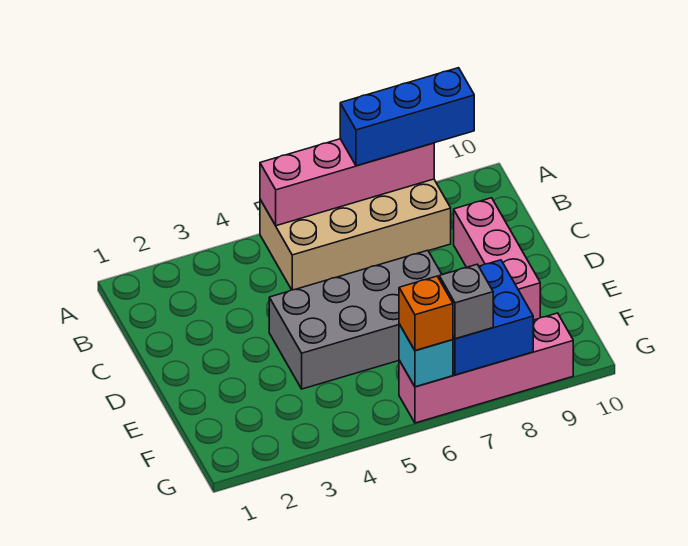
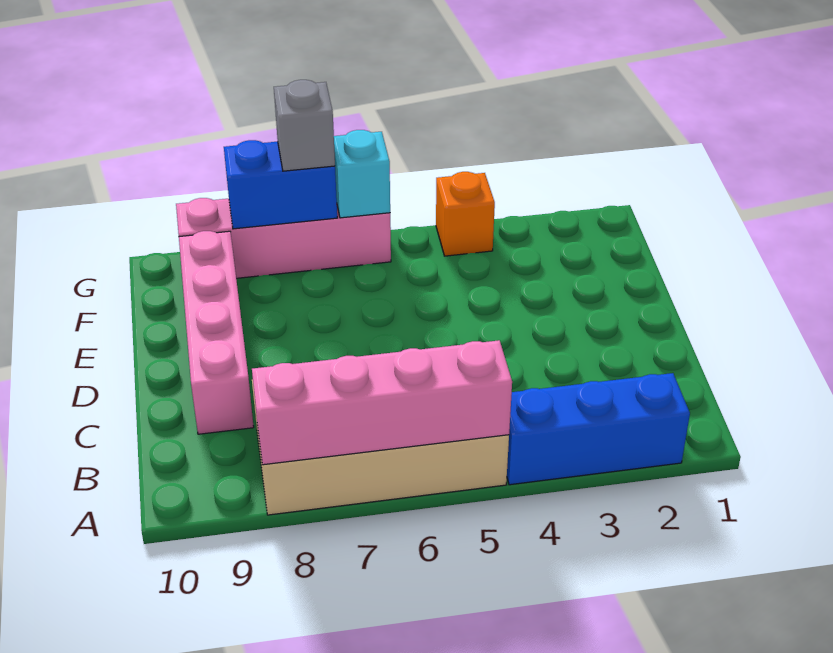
blue brick A7:A9 level 3 -> blue brick A2:A4 level 1
pink brick C9:E9 level 1 -> pink brick C9:F9 level 1
grey brick D4:E7 level 1 -> none
blue brick F7:G8 level 2 -> blue brick G7:G8 level 2
orange brick G6 level 3 -> orange brick G4 level 1

